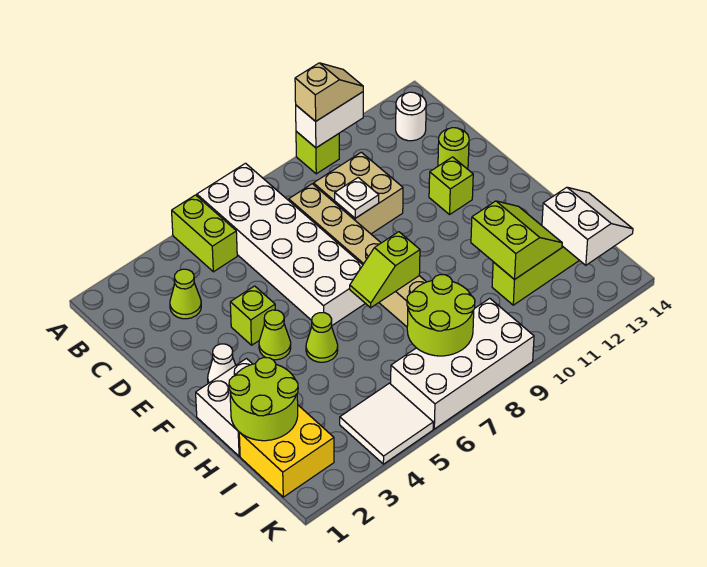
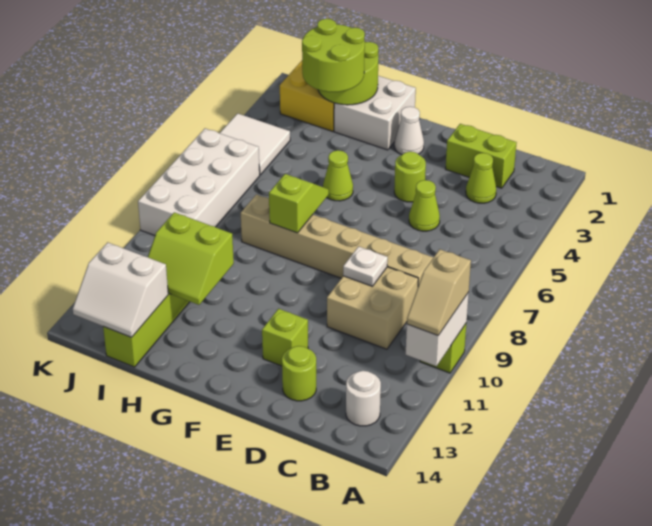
lime brick A5:B5 level 1 -> lime brick C2:D2 level 1
white brick A6:F7 level 1 -> none
lime brick E4 level 1 -> lime round brick E4 level 1
lime cone F4 level 1 -> lime cone D5 level 1
lime round brick I7:J8 level 2 -> lime round brick H2:I3 level 3

